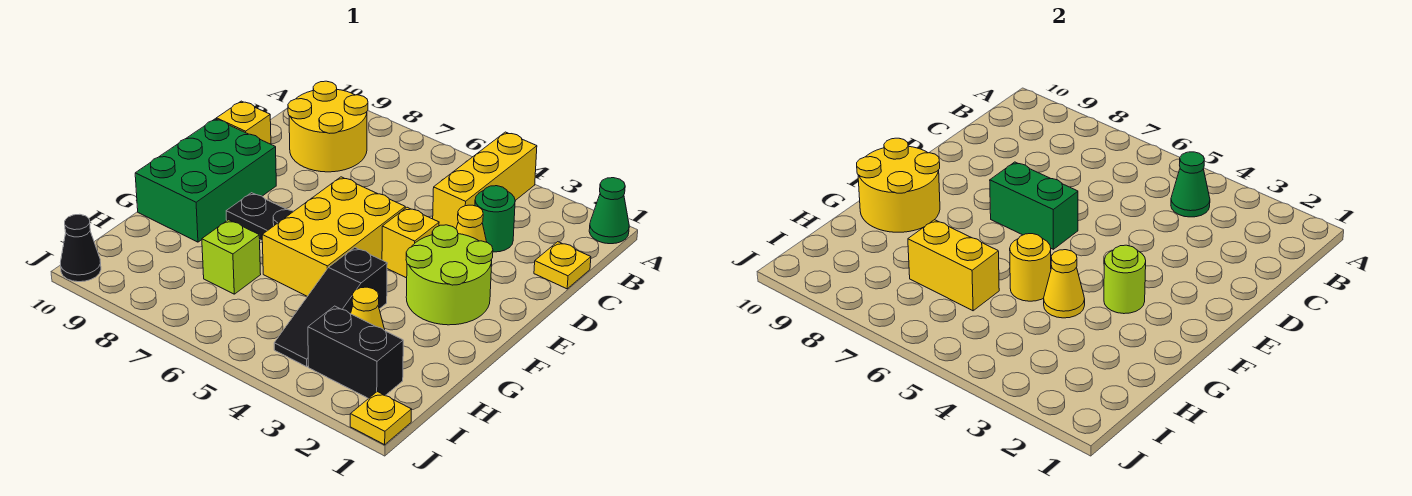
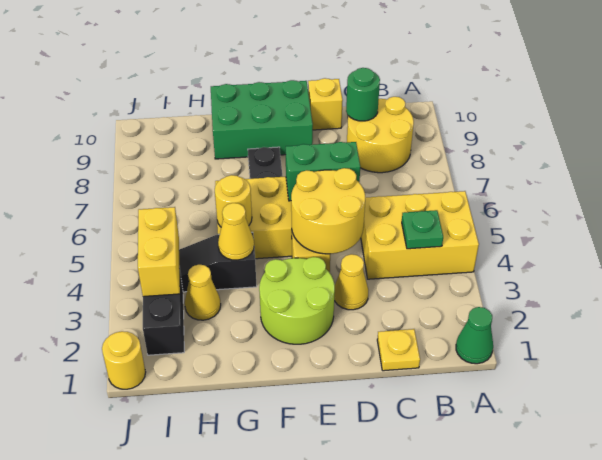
yellow brick A4:C4 level 1 -> yellow brick A4:C5 level 1
green cone B4 level 2 -> green plate B4 level 2
green round brick C3 level 1 -> green round brick C9 level 2
green brick E6:E7 level 2 -> green brick D6:E6 level 2
lime round brick F3 level 2 -> none
yellow round brick F9:G10 level 2 -> yellow round brick D4:E5 level 2
yellow brick H6:H7 level 2 -> yellow brick I3:I4 level 2
lime brick H7 level 1 -> none
yellow plate J1 level 1 -> yellow round brick J1 level 1
black cone J10 level 1 -> none

